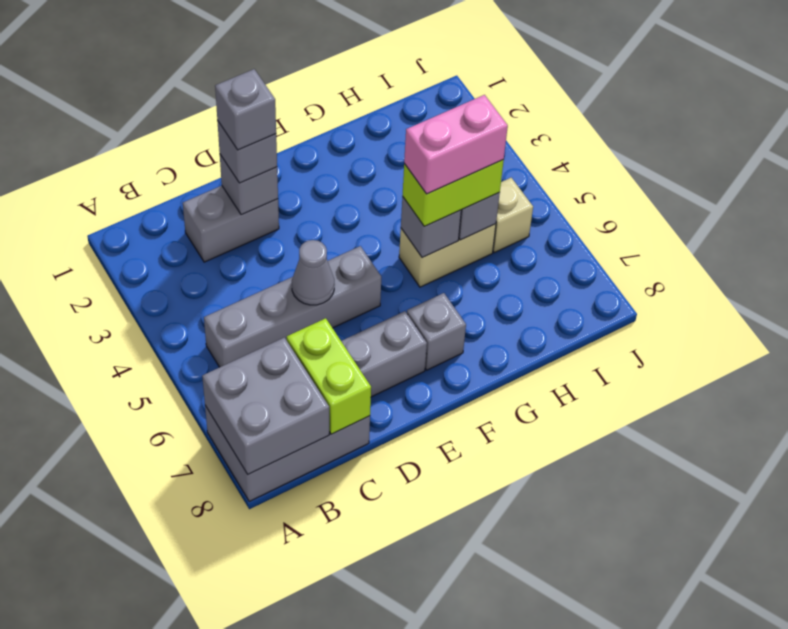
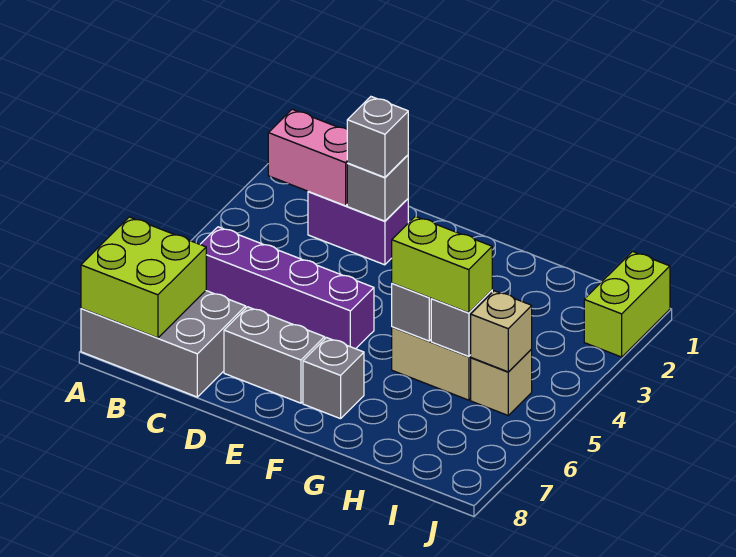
grey brick A7:B8 level 2 -> lime brick A7:B8 level 2
grey brick B5:E5 level 1 -> purple brick B5:E5 level 1
grey brick C2:D2 level 1 -> purple brick C2:D2 level 1
lime brick C7:C8 level 2 -> lime brick J1:J2 level 1
grey brick D2 level 4 -> none
grey cone D5 level 2 -> none
pink brick G5:H5 level 4 -> pink brick B2:C2 level 2
none -> tan brick I5 level 2

